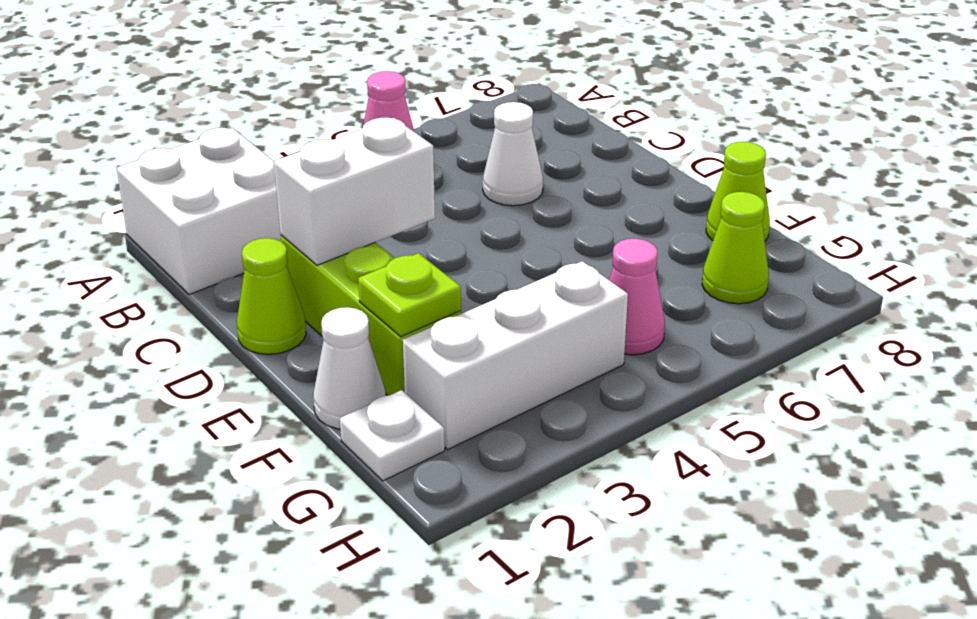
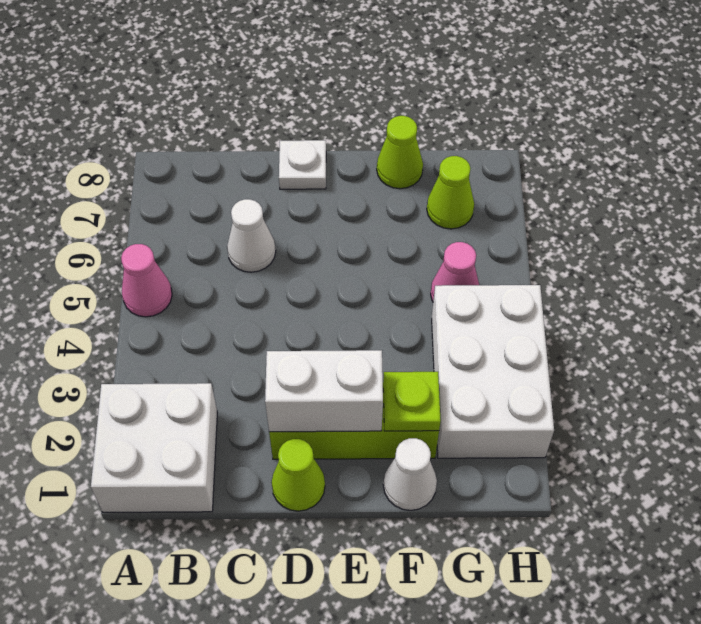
white brick D2:D3 level 2 -> white brick D2:E2 level 2
white plate G1 level 1 -> white plate D8 level 1
white brick G2:G4 level 1 -> white brick G2:H4 level 1

